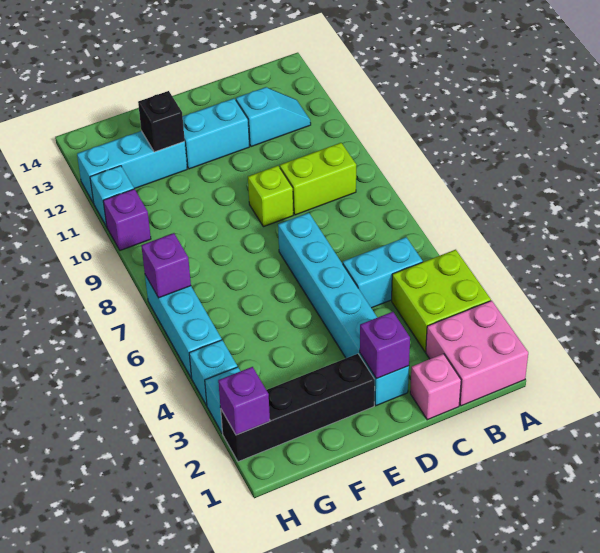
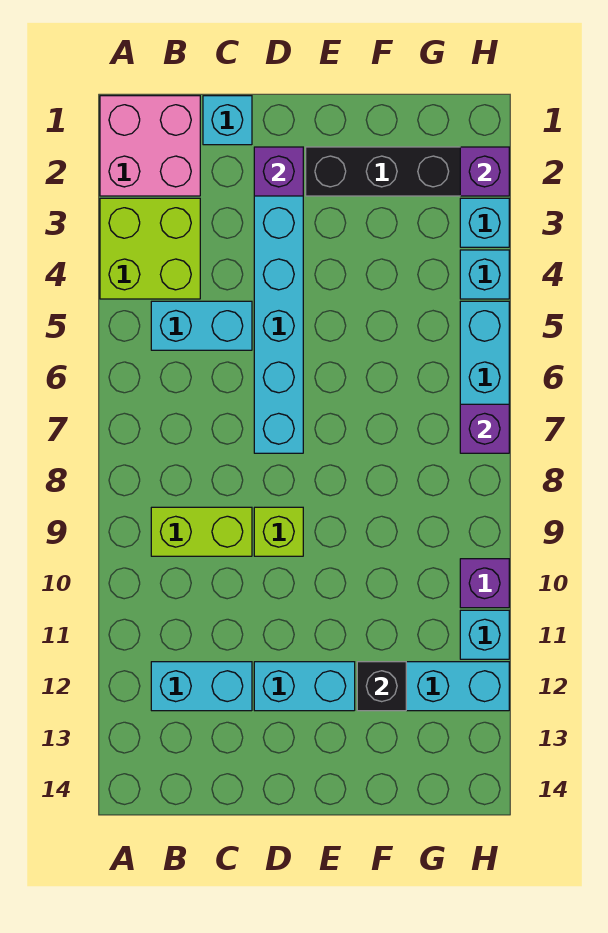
cyan slope B12:C12 level 1 top C -> cyan brick B12:C12 level 1
pink brick C1 level 1 -> cyan brick C1 level 1

